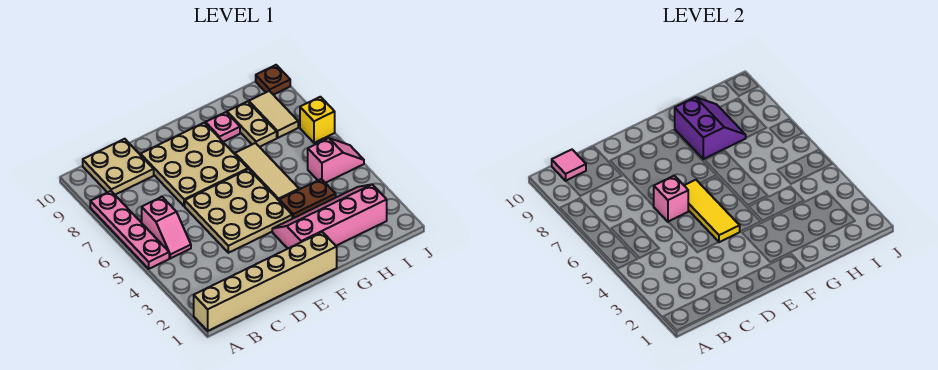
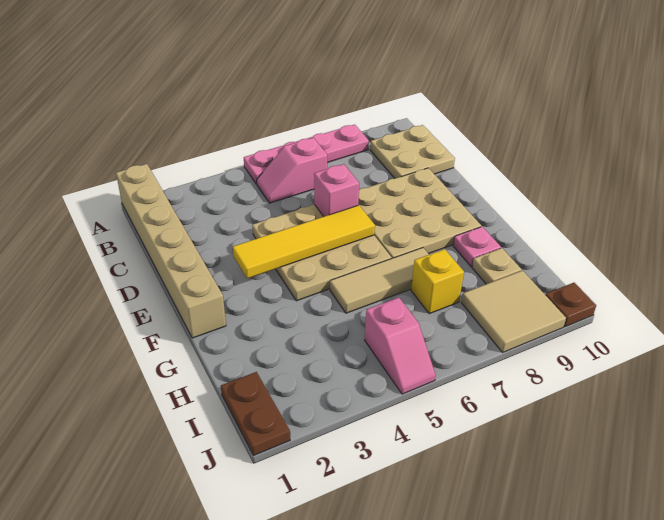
pink tile B10 level 2 -> none
yellow tile E4:E6 level 2 -> yellow tile E3:E6 level 2
pink slope F2:I3 level 1 top 2 -> none
brown plate G4:H4 level 1 -> brown plate I1:J1 level 1
purple slope G8:H9 level 2 top G -> none
tan plate H8:H9 level 1 -> tan plate H9 level 1
tan tile I8:I9 level 1 -> tan tile I8:J9 level 1
yellow brick J7 level 1 -> yellow brick H7 level 1

